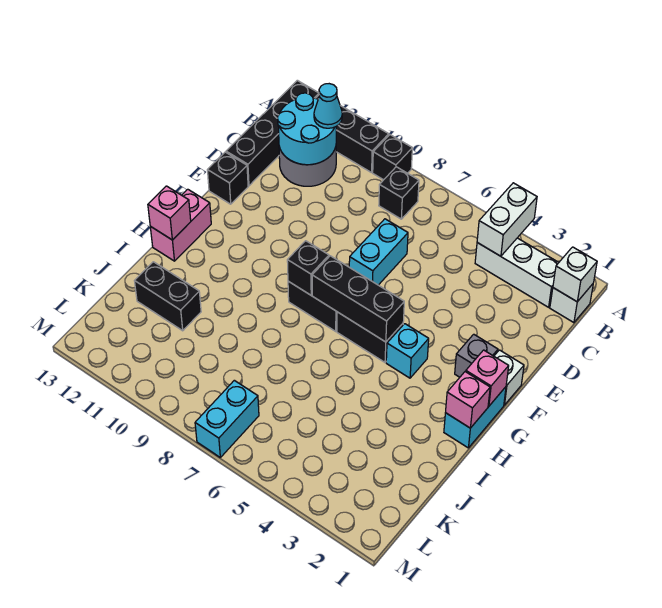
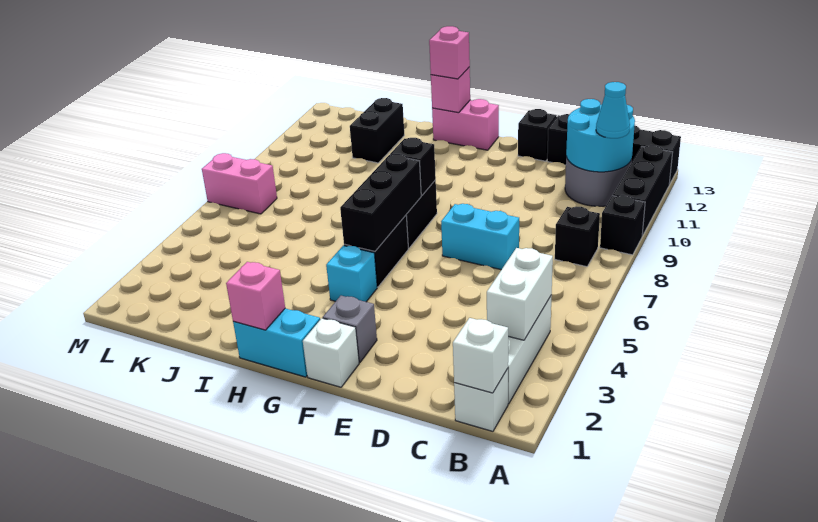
white brick A4:B4 level 2 -> white brick B3:B4 level 2
pink brick G1 level 2 -> pink brick H13 level 3
cyan brick L7:M7 level 1 -> pink brick L7:M7 level 1

